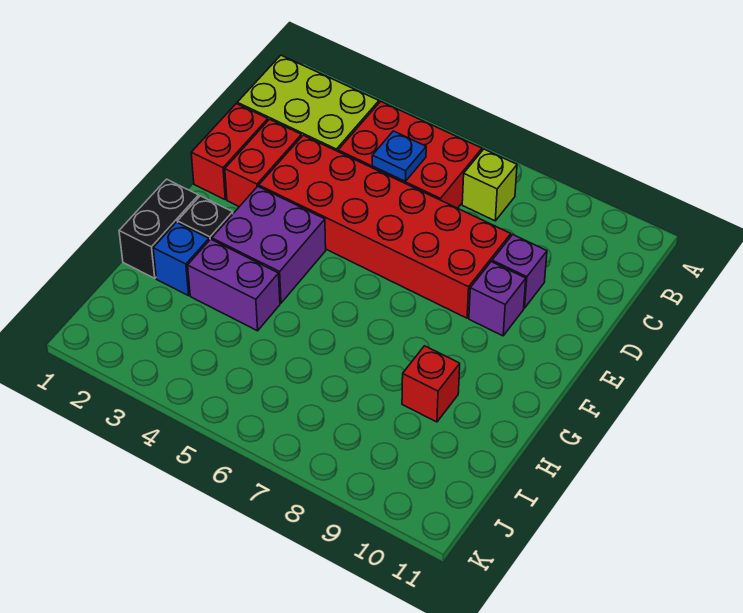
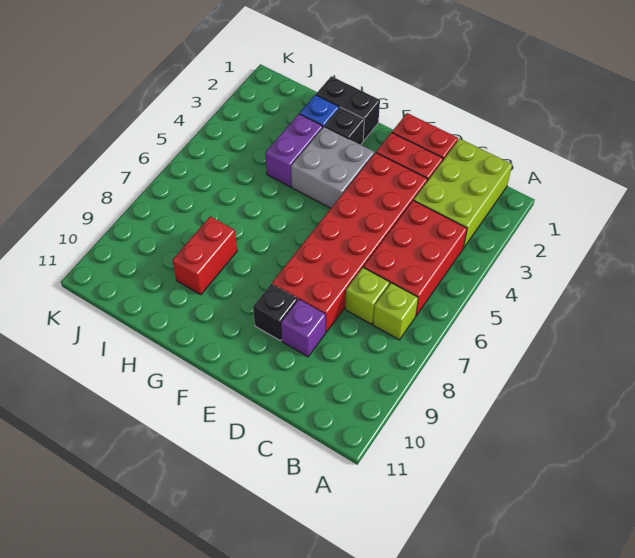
blue plate C5 level 2 -> none
none -> lime brick C7 level 1
purple brick E9 level 1 -> black brick E9 level 1
purple brick F3:G4 level 1 -> grey brick F3:G4 level 1
red brick H9 level 1 -> red brick H8:H9 level 1

